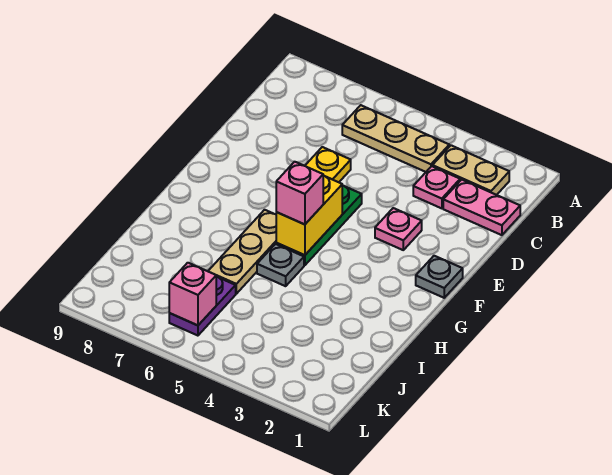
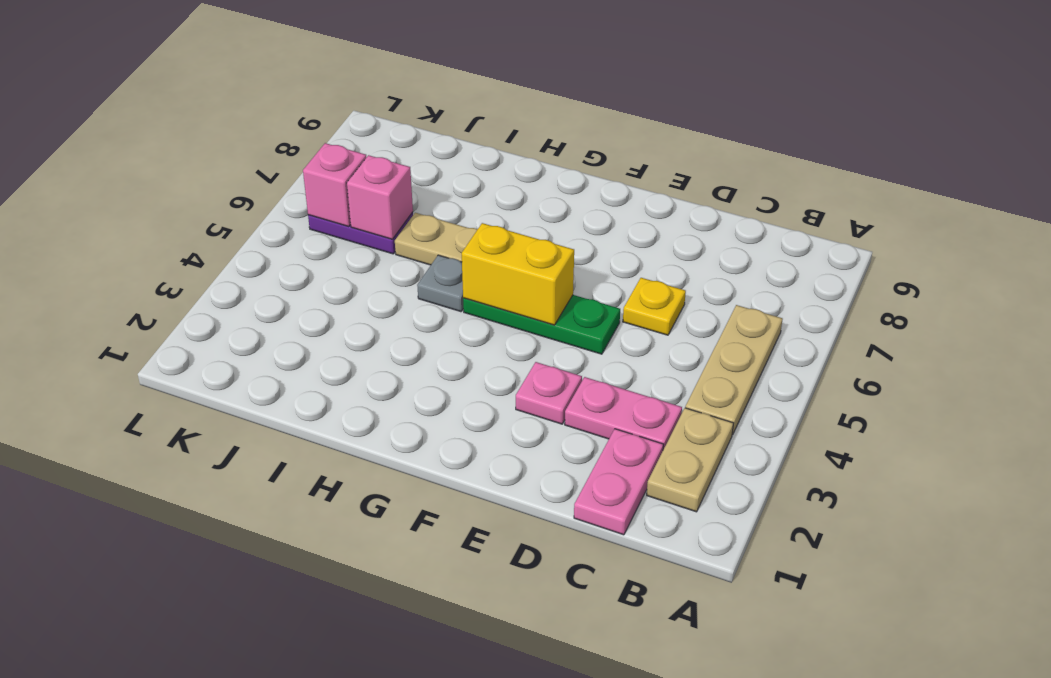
pink plate C3 level 1 -> pink plate C3:D3 level 1
grey plate F1 level 1 -> none
pink brick G5 level 3 -> pink brick J6 level 2

